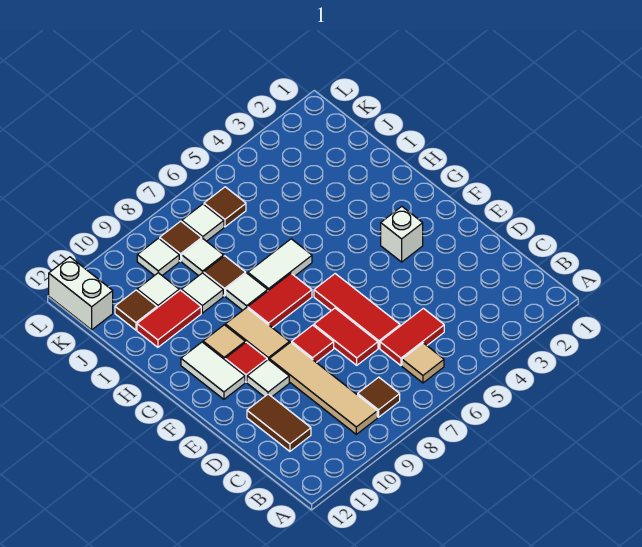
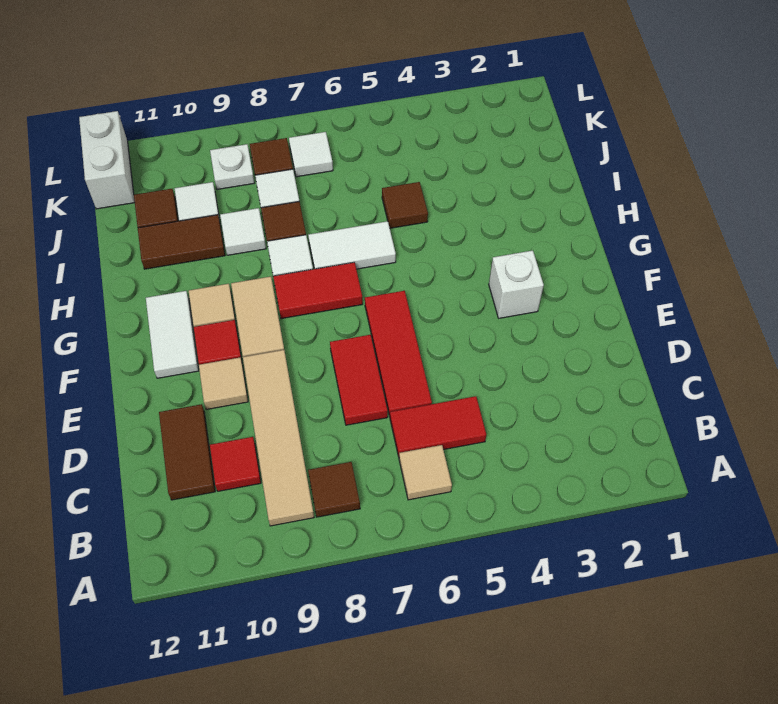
red tile E8 level 1 -> red tile C10 level 1
white tile E10 level 1 -> tan tile E10 level 1
red tile I10:I11 level 1 -> brown tile I10:I11 level 1
brown tile K6 level 1 -> brown tile I5 level 1
white tile K9 level 1 -> white plate K9 level 1

